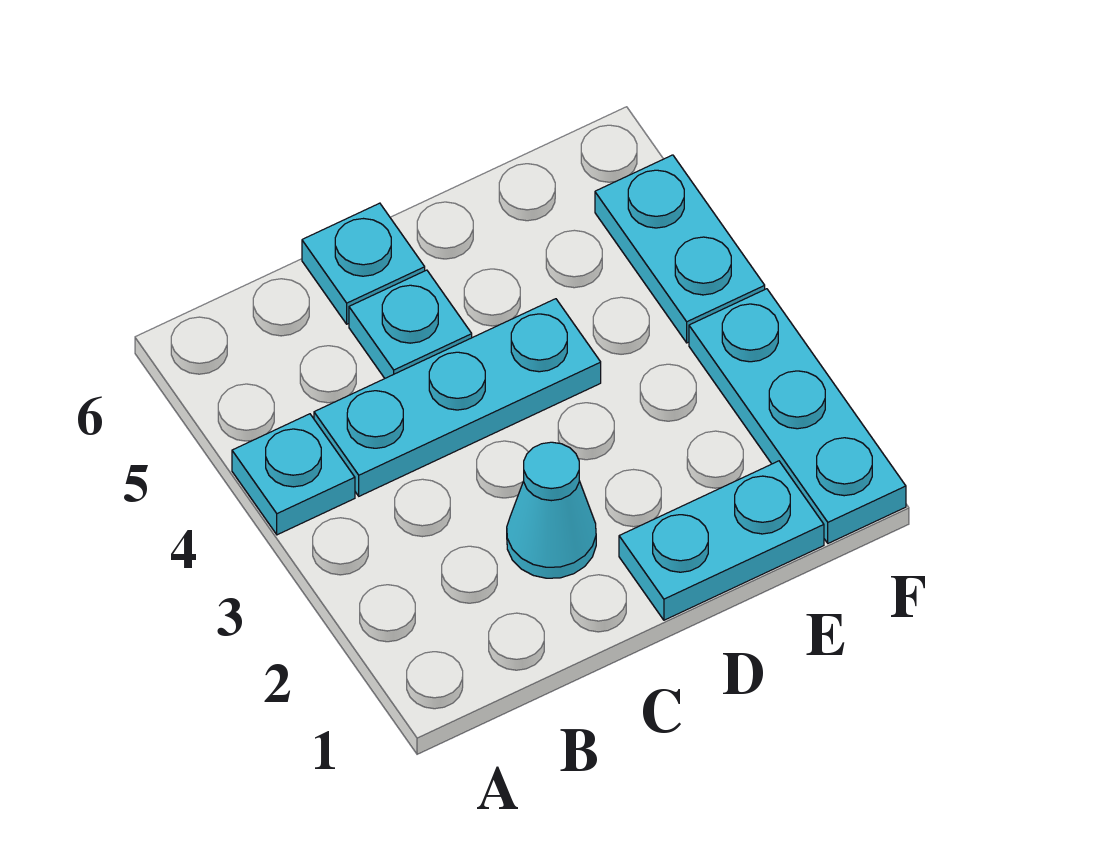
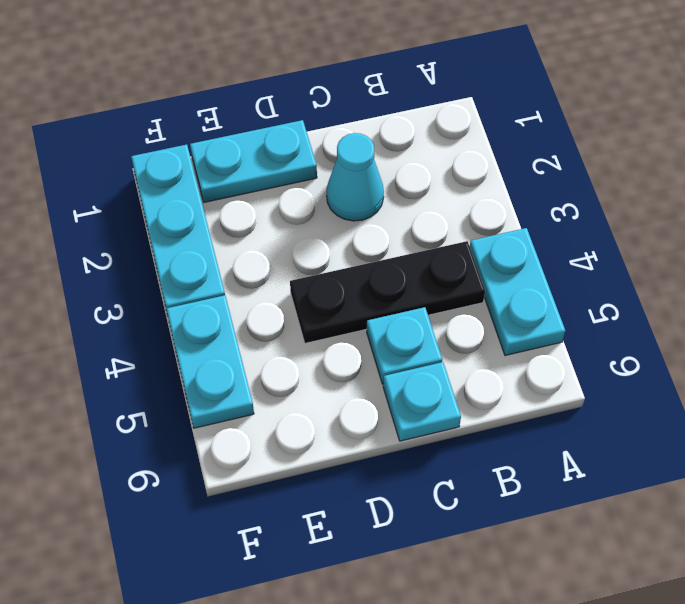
cyan plate A4 level 1 -> cyan plate A4:A5 level 1
cyan plate B4:D4 level 1 -> black plate B4:D4 level 1

